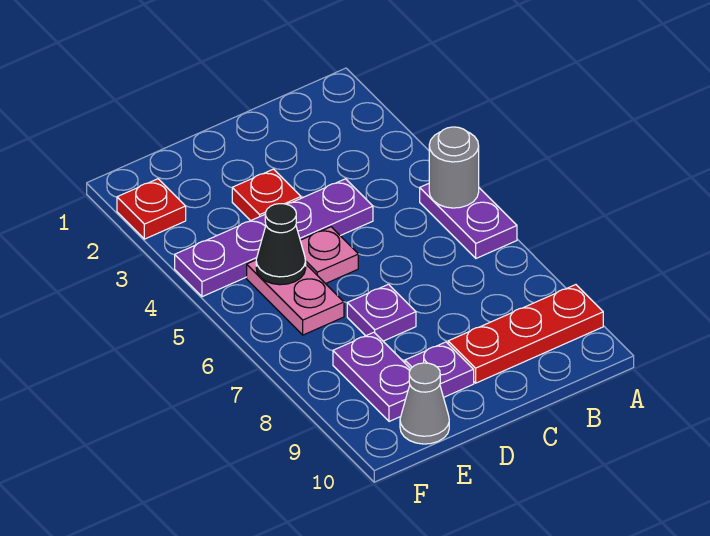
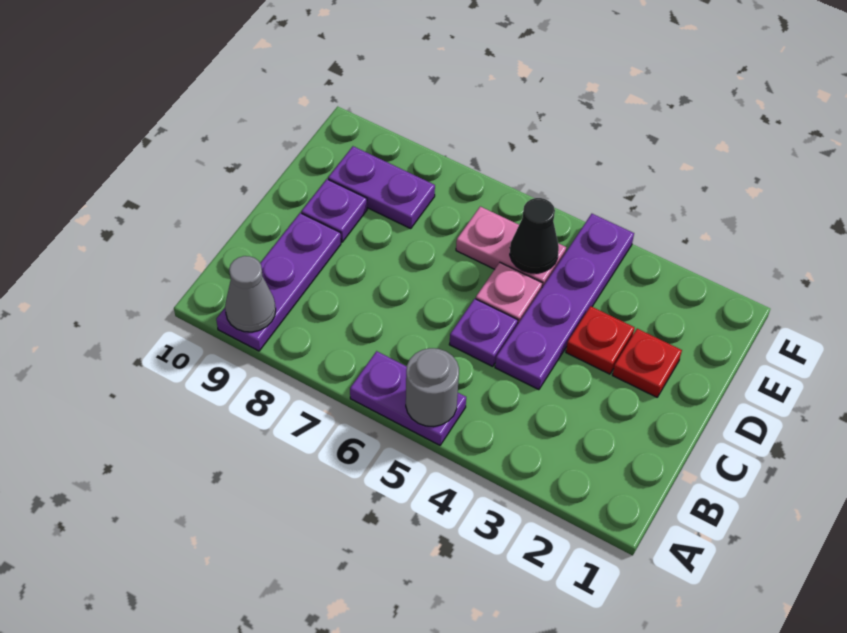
red plate A9:C9 level 1 -> purple plate A9:C9 level 1
purple plate D7 level 1 -> purple plate C5 level 1
grey cone E10 level 1 -> grey cone A9 level 2
red plate F2 level 1 -> red plate D2 level 1

